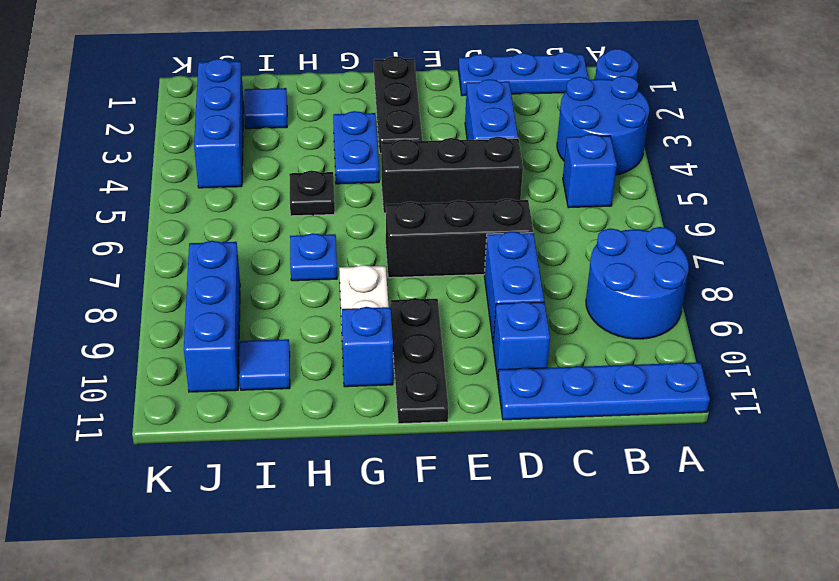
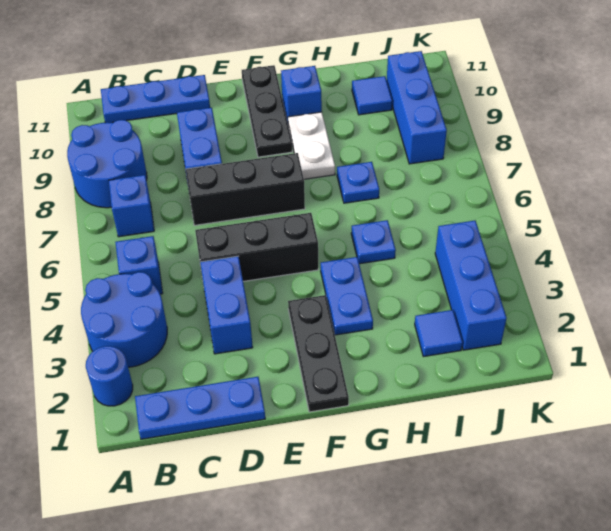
blue plate A11:D11 level 1 -> blue plate B11:D11 level 1
blue brick D10 level 1 -> blue brick B7 level 1
black plate H5 level 1 -> blue plate H5 level 1

